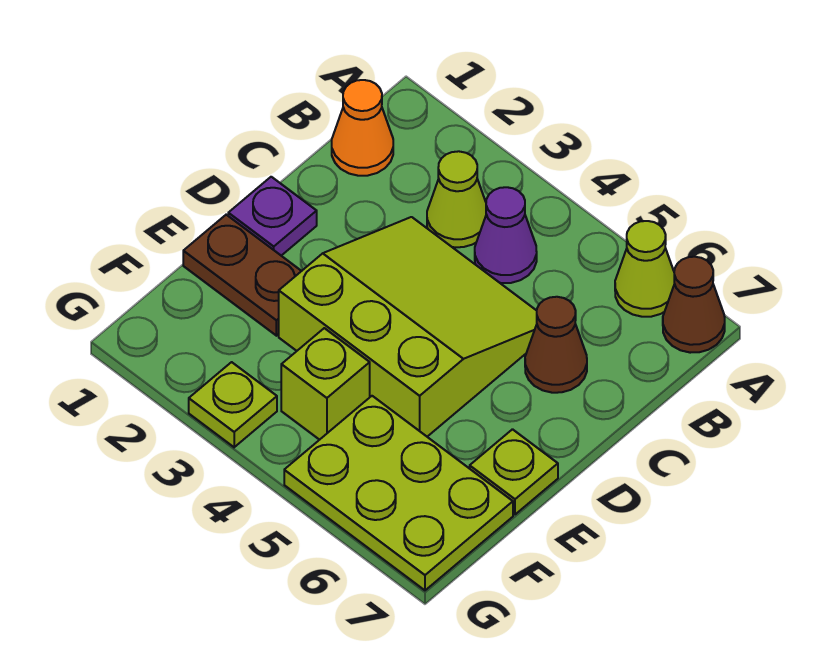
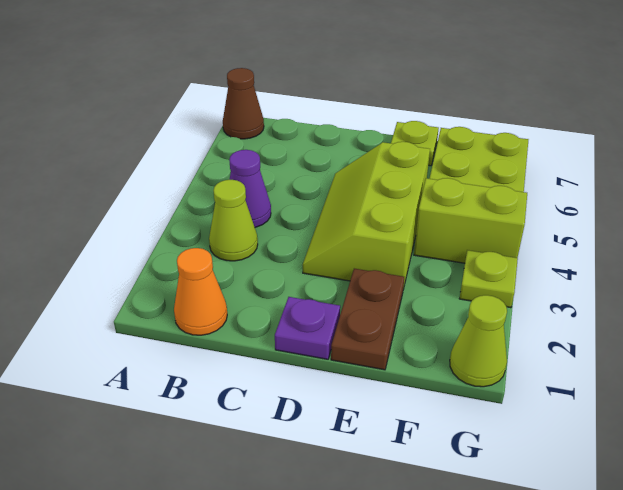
lime cone A6 level 1 -> lime cone G1 level 1
lime slope C3:E5 level 1 top E -> lime slope D3:E5 level 1 top E
brown cone C6 level 1 -> none
lime brick F4 level 1 -> lime brick F4:G4 level 1

